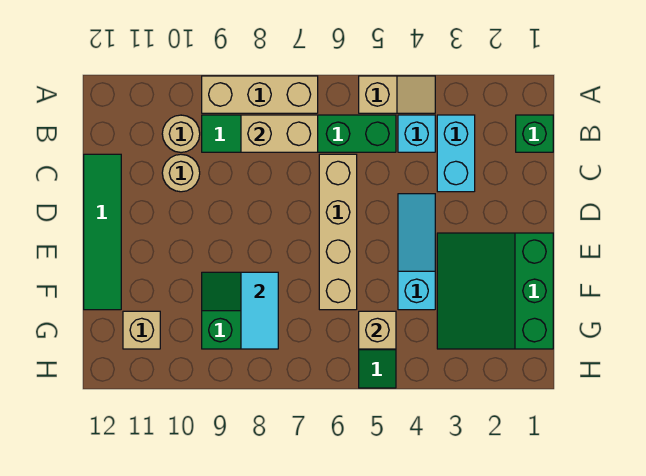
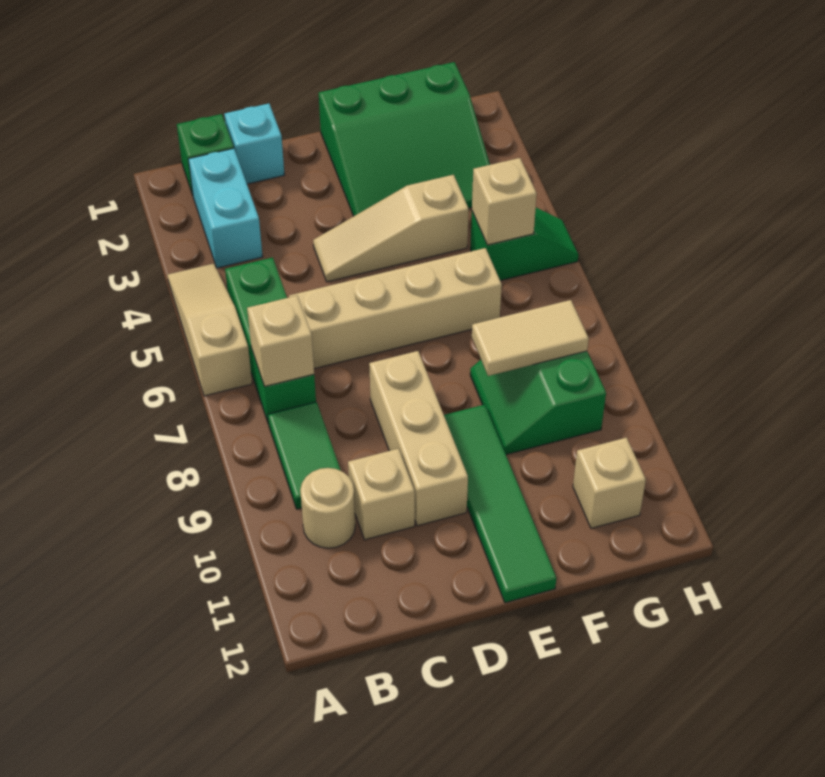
tan slope A4:A5 level 1 top 5 -> tan slope A4:A6 level 1 top 6
tan brick A7:A9 level 1 -> tan brick D8:D10 level 1
cyan brick B3:C3 level 1 -> cyan brick B2:B3 level 1
cyan brick B4 level 1 -> cyan brick C1 level 1
tan brick B7:B8 level 2 -> tan brick B7 level 2
tan round brick C10 level 1 -> tan brick C10 level 1
green tile C12:F12 level 1 -> green tile E9:E12 level 1
cyan slope D4:F4 level 1 top F -> tan slope D4:F4 level 1 top F
cyan tile F8:G8 level 2 -> tan tile F8:G8 level 2

